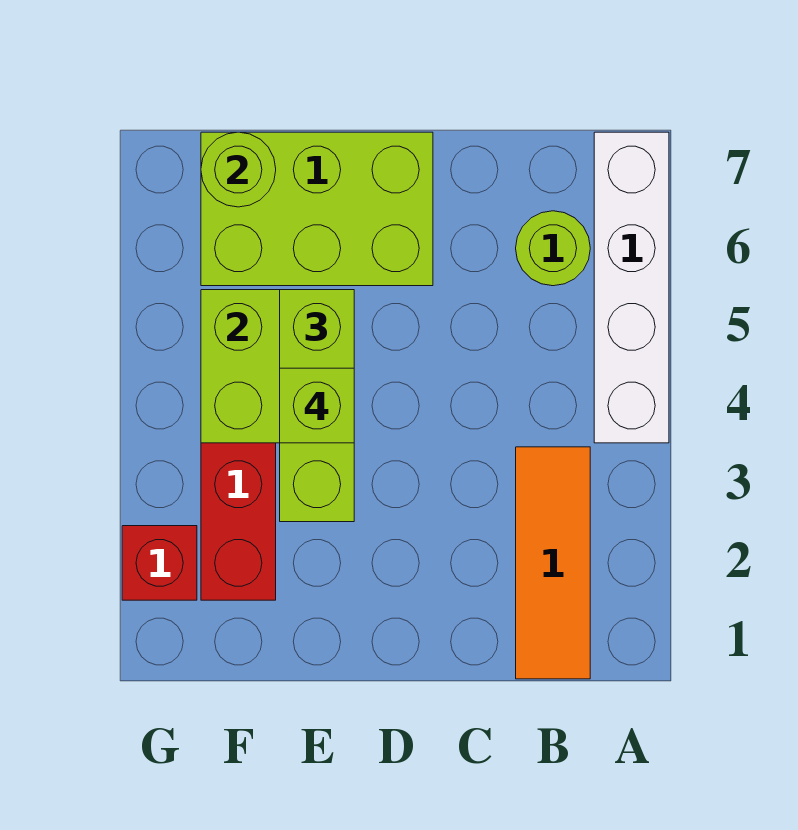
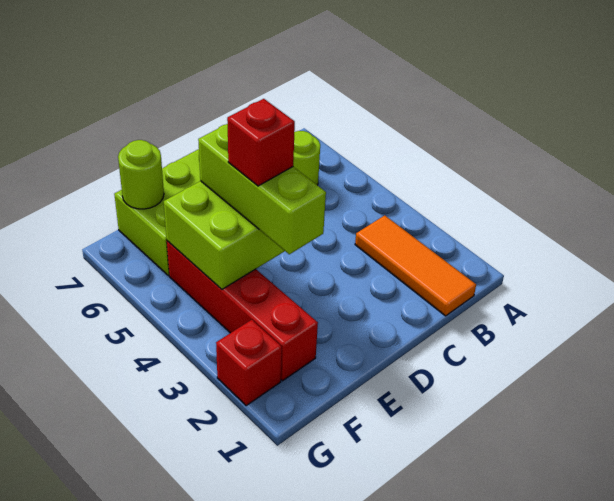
white brick A4:A7 level 1 -> none
lime brick E4 level 4 -> red brick E4 level 4

